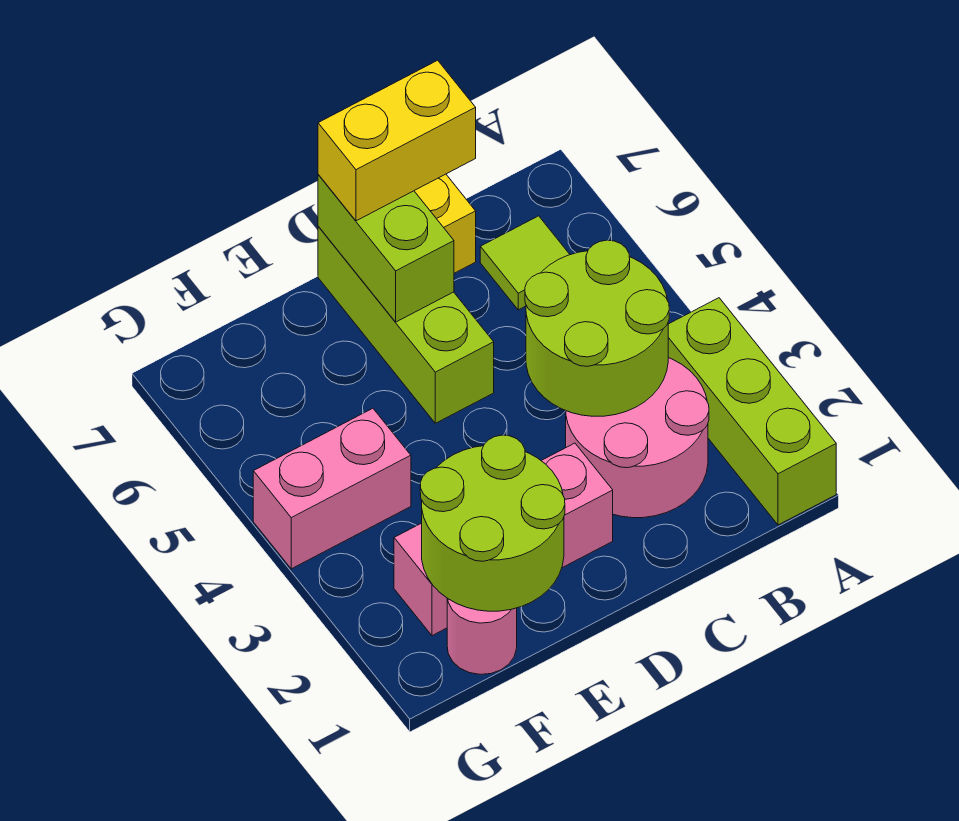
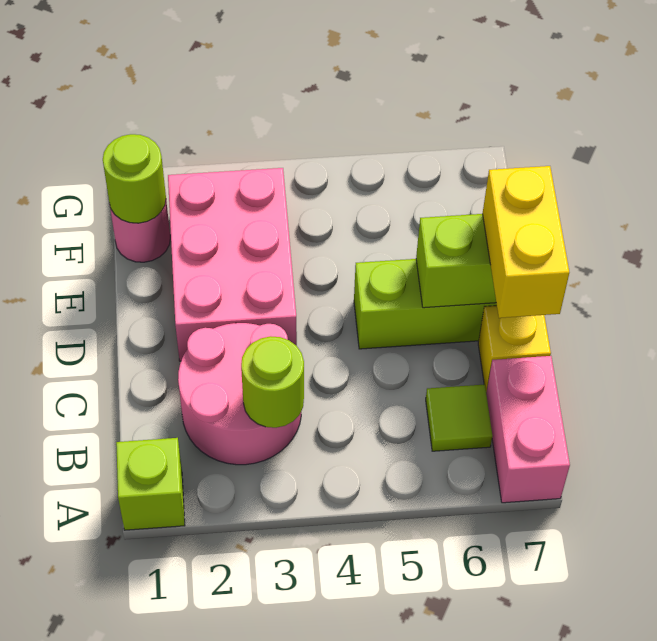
lime brick A1:A3 level 1 -> lime brick A1 level 1
lime round brick B3:C4 level 2 -> lime round brick B3 level 2
pink brick D2:F2 level 1 -> pink brick D2:F3 level 1
lime round brick E1:F2 level 2 -> lime round brick F1 level 2
pink brick F4:G4 level 1 -> pink brick A7:B7 level 1

